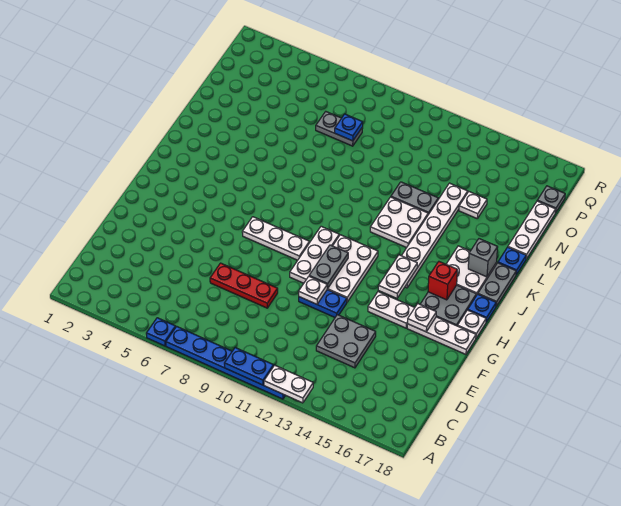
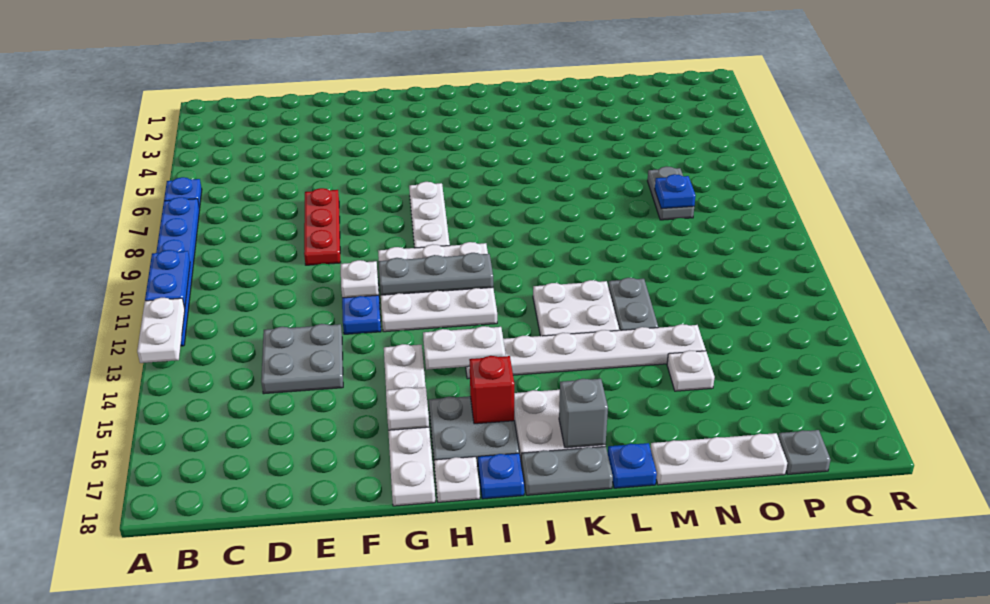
grey plate G11:H11 level 2 -> grey plate G11:I11 level 2

